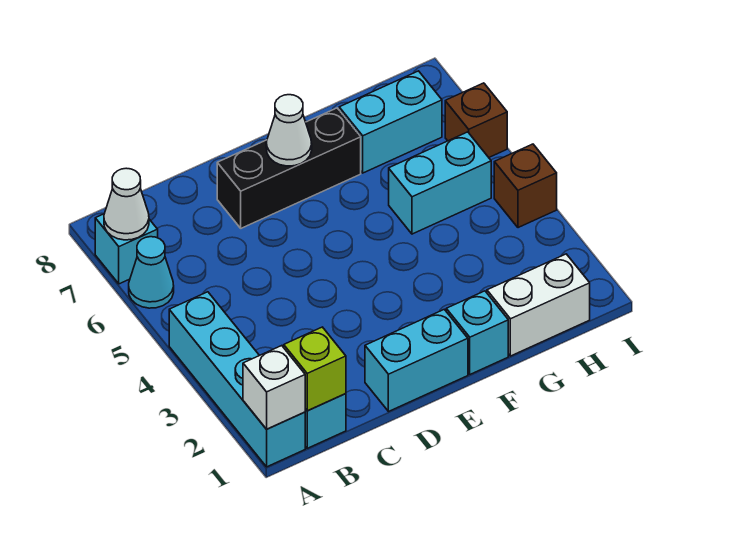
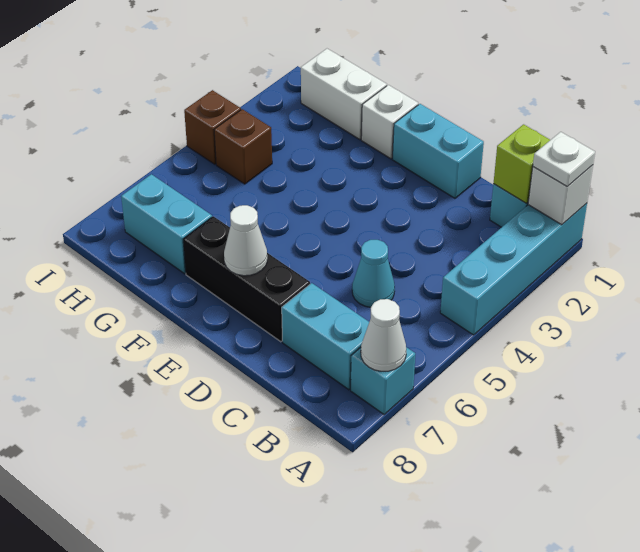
none -> white plate A1 level 3
cyan cone A6 level 1 -> cyan cone C5 level 1
cyan brick F1 level 1 -> white brick F1 level 1
cyan brick G5:H5 level 1 -> cyan brick B7:C7 level 1
brown brick I6 level 1 -> brown brick H4 level 1

